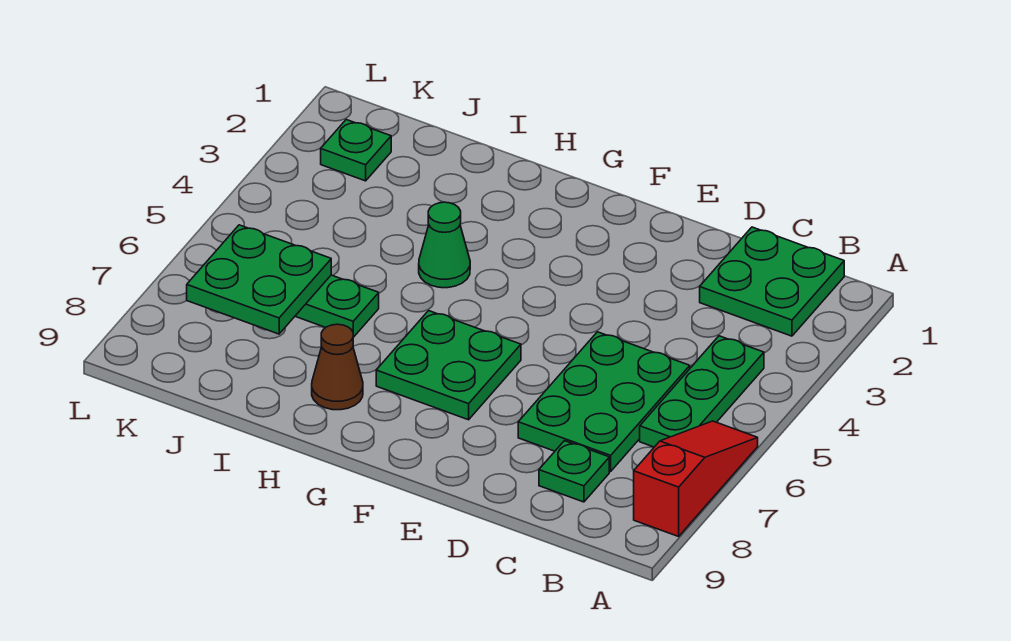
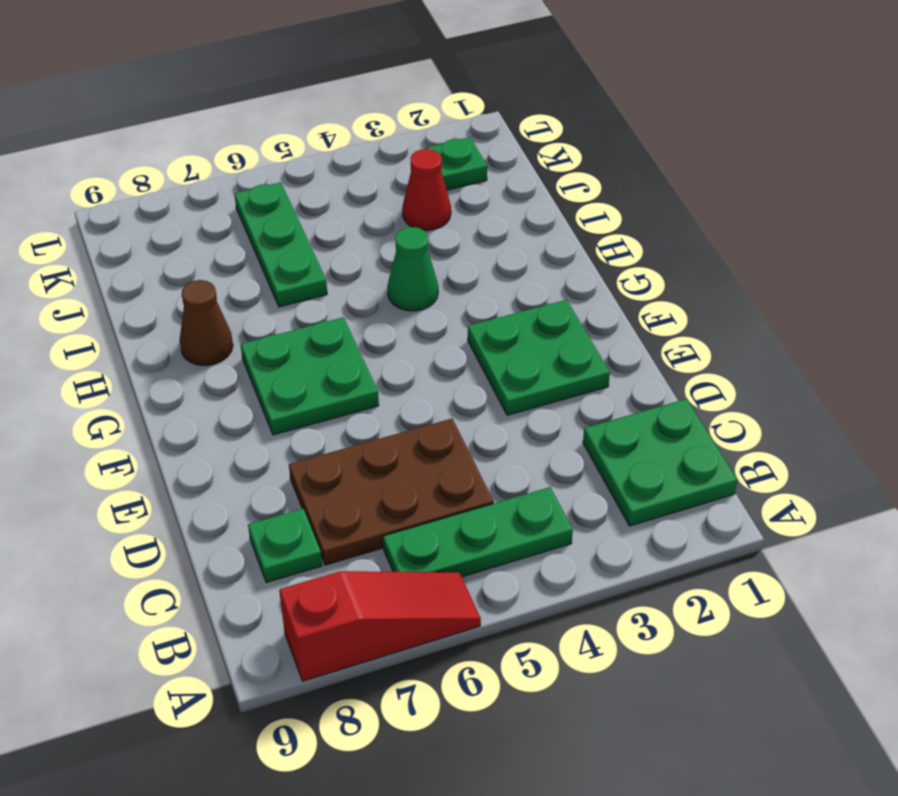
green plate C5:D7 level 1 -> brown plate C5:D7 level 1
none -> red cone J3 level 1
green plate J6:K7 level 2 -> green plate E2:F3 level 1

